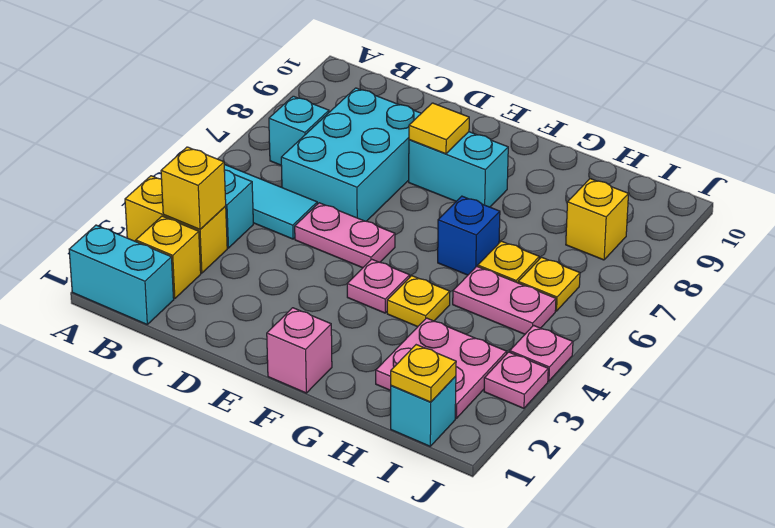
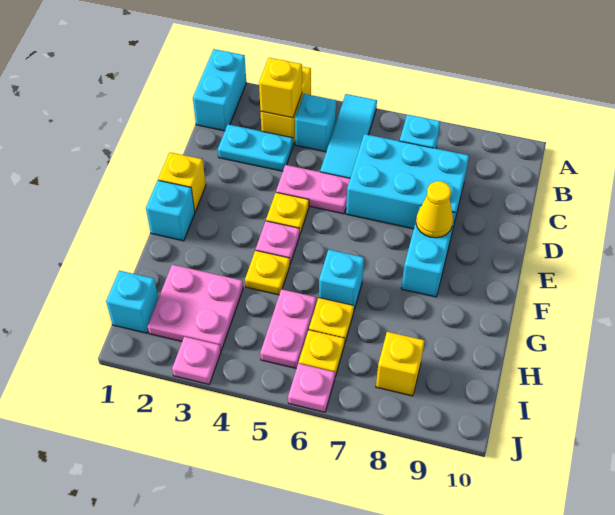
yellow brick B2 level 1 -> yellow brick E1 level 1
none -> cyan plate C2:C3 level 1
pink plate D5:E5 level 1 -> pink plate D4:D5 level 1
yellow tile E8 level 2 -> yellow cone E8 level 2
pink brick F1 level 1 -> cyan brick F1 level 1
blue brick G6 level 1 -> cyan brick G6 level 1
yellow plate I1 level 2 -> yellow plate E4 level 1
pink plate J4 level 1 -> pink plate J6 level 1

